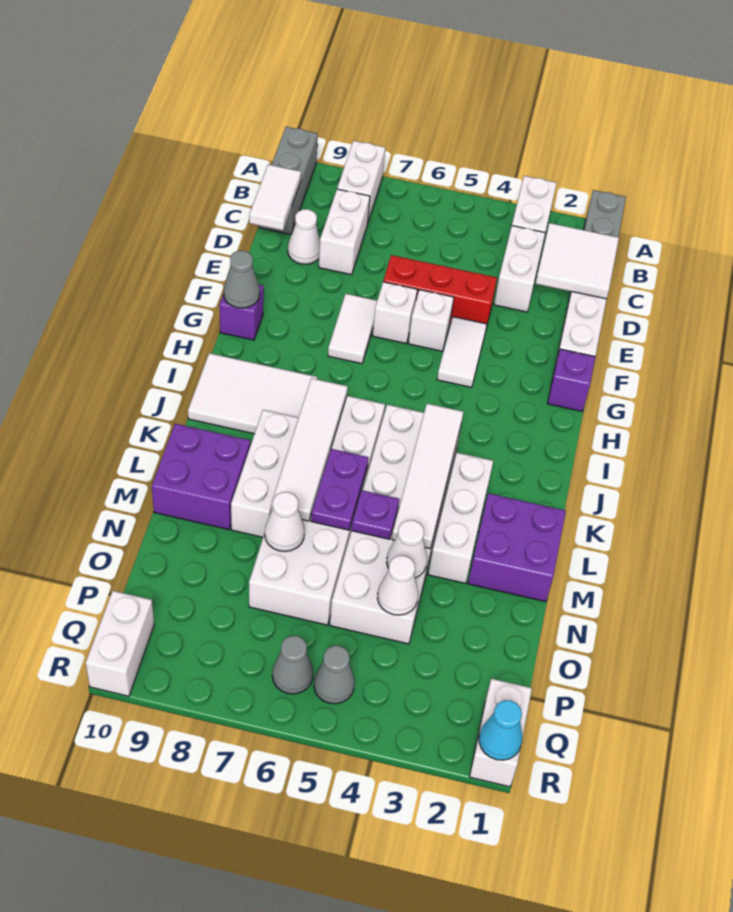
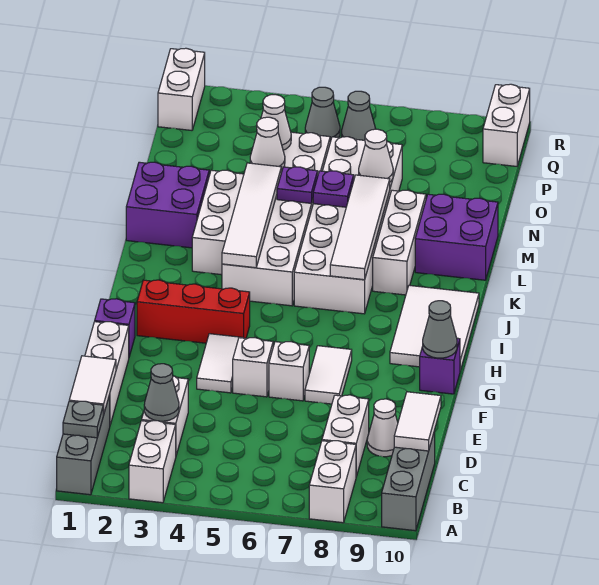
none -> grey plate B1 level 2
white tile C1:D2 level 2 -> white tile C1:D1 level 2
none -> grey cone C3 level 2
red brick E4:E6 level 1 -> red brick H2:H4 level 1
white tile I8:J10 level 1 -> white tile H9:J10 level 1
purple plate L6:M6 level 2 -> purple plate M6 level 2
cyan cone R1 level 2 -> none

